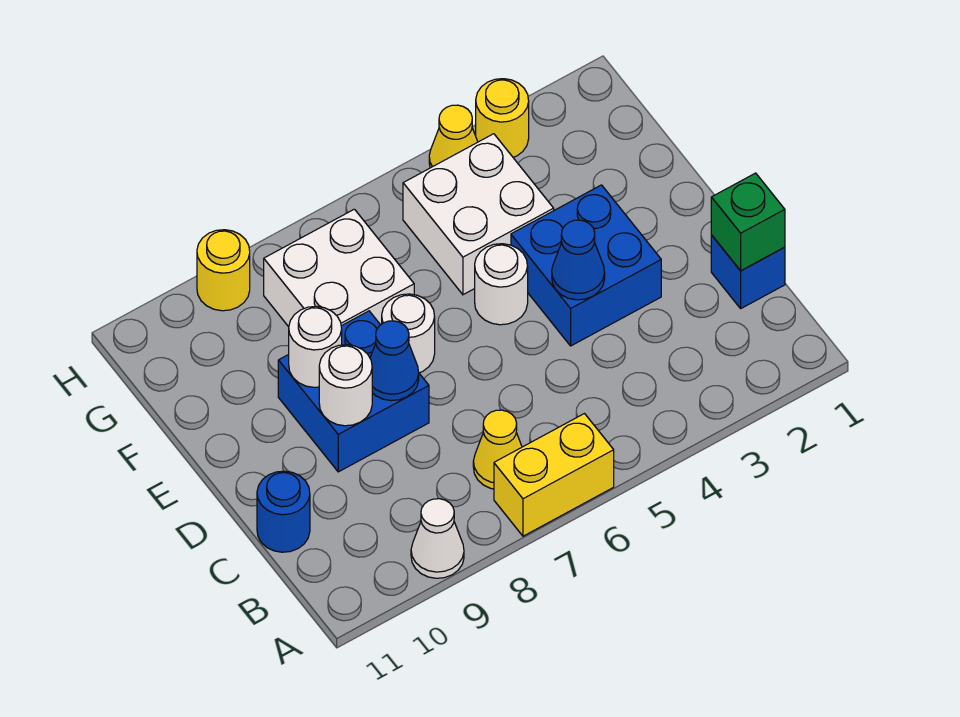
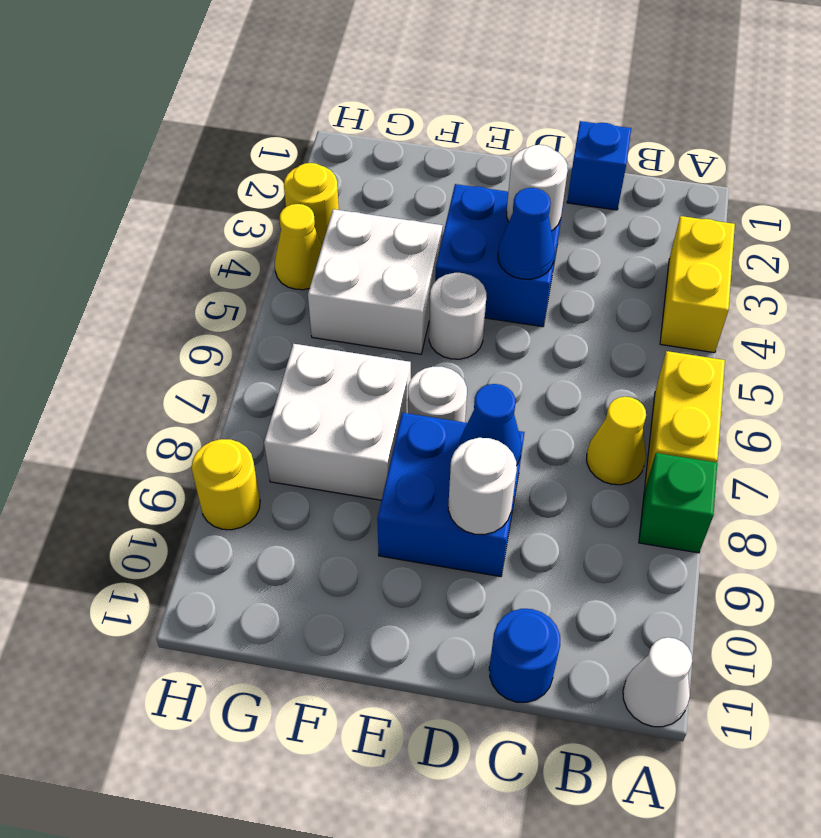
none -> yellow brick A3:A4 level 1
white cone A9 level 1 -> white cone A11 level 1
green brick C1 level 2 -> green brick A8 level 1
white round brick E9 level 2 -> white round brick D3 level 2

